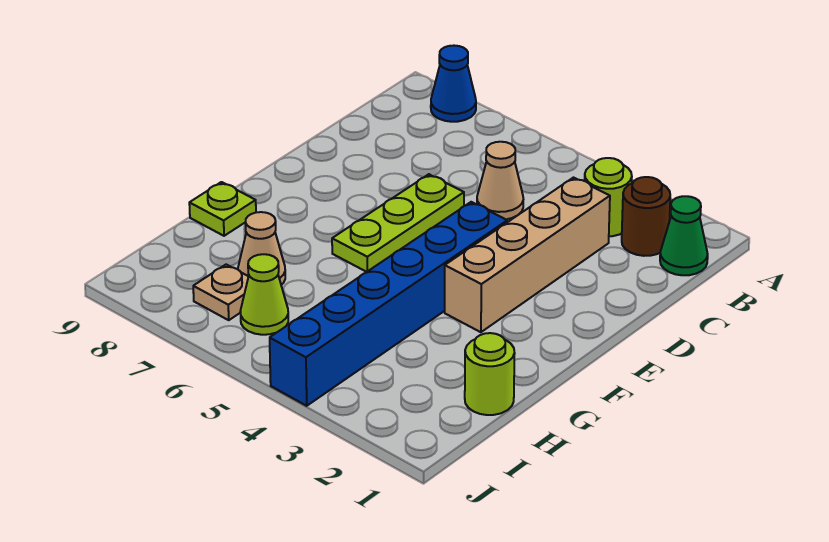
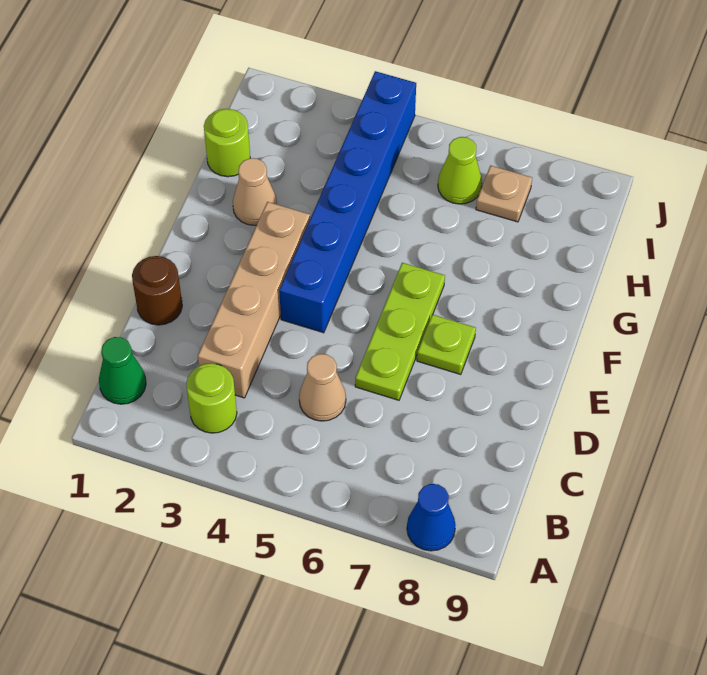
brown round brick B2 level 1 -> brown round brick D1 level 1
lime plate G9 level 1 -> lime plate E7 level 1
tan cone H7 level 1 -> tan cone G2 level 1

